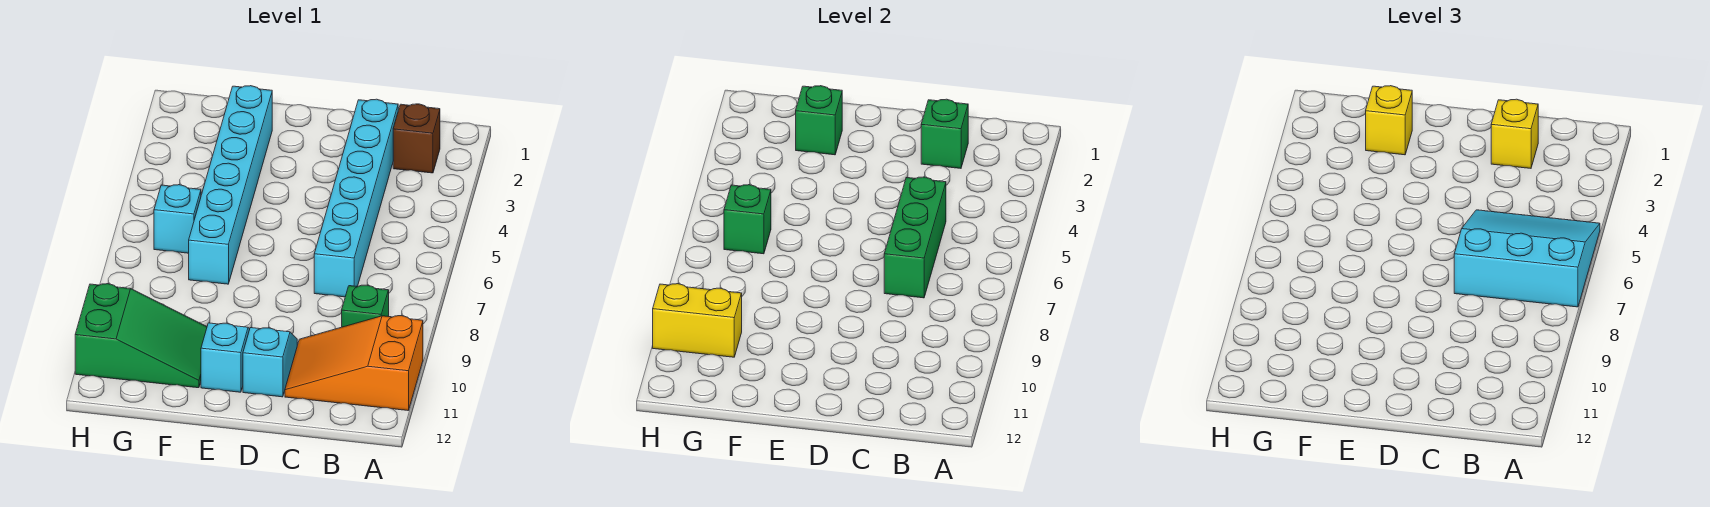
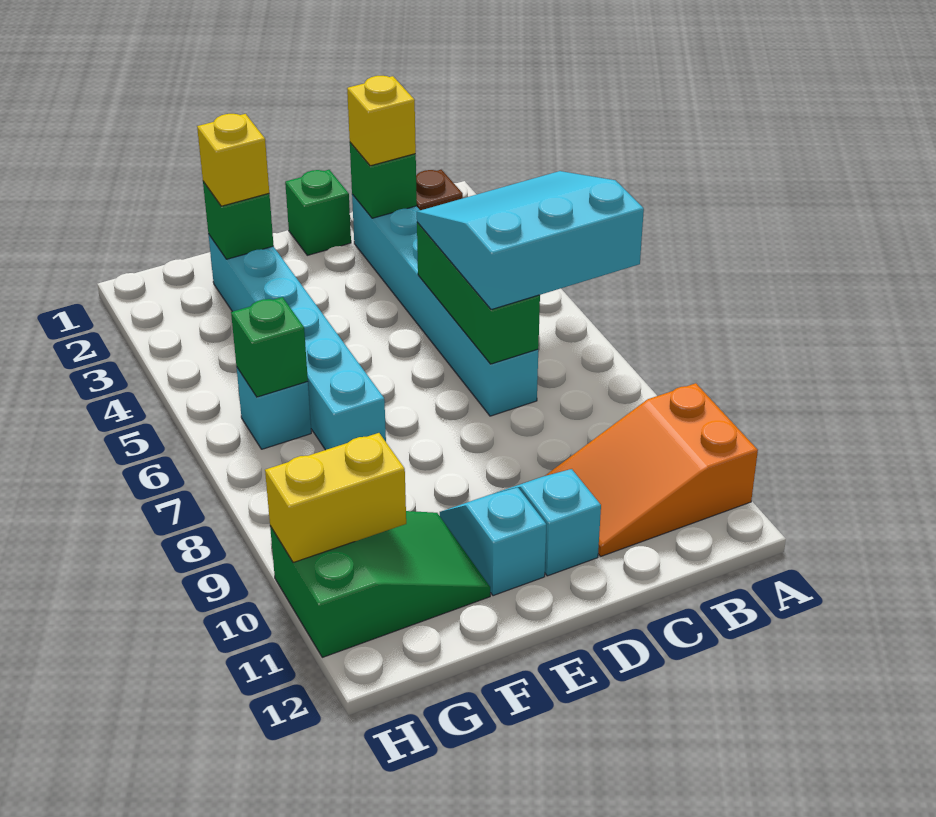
green brick B9 level 1 -> green brick D1 level 1

